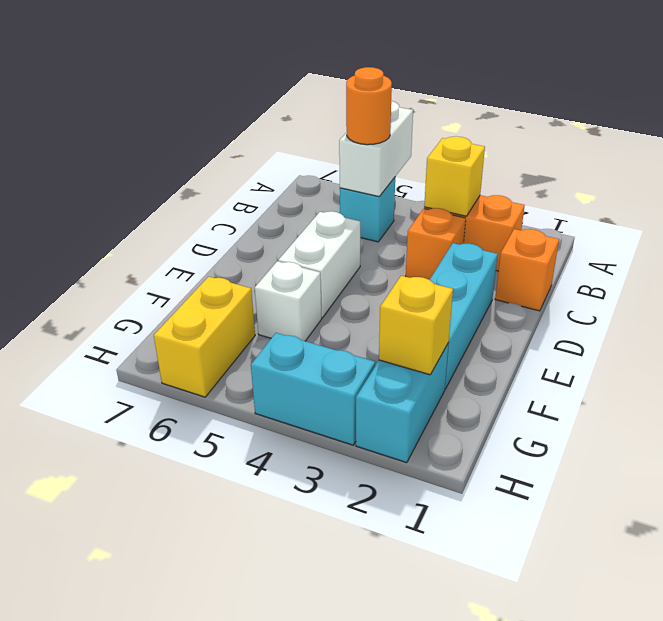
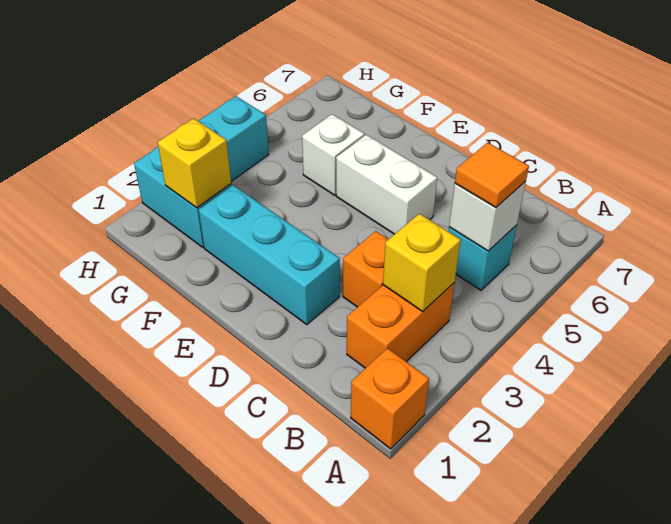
white brick A5:B5 level 2 -> white brick B5 level 2
orange round brick B5 level 3 -> orange tile B5 level 3
orange brick C1 level 1 -> orange brick A1 level 1
yellow brick G6:H6 level 1 -> none

